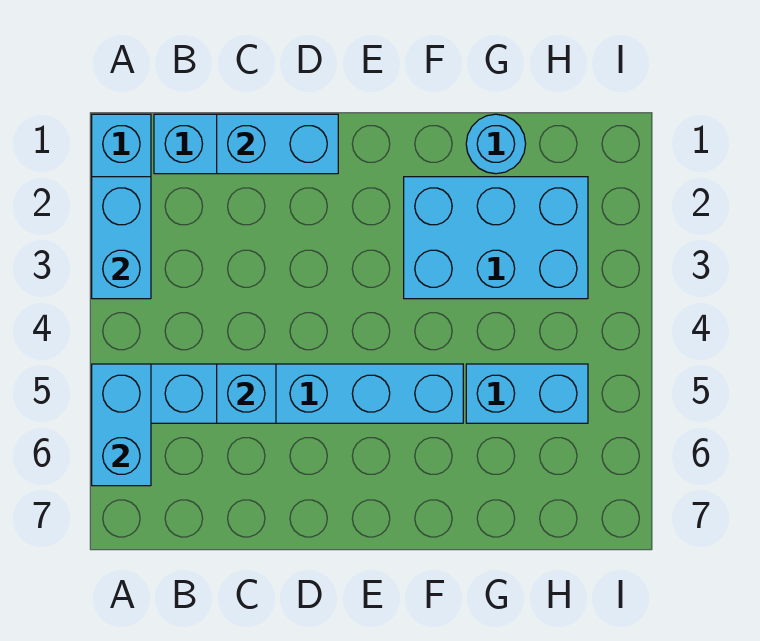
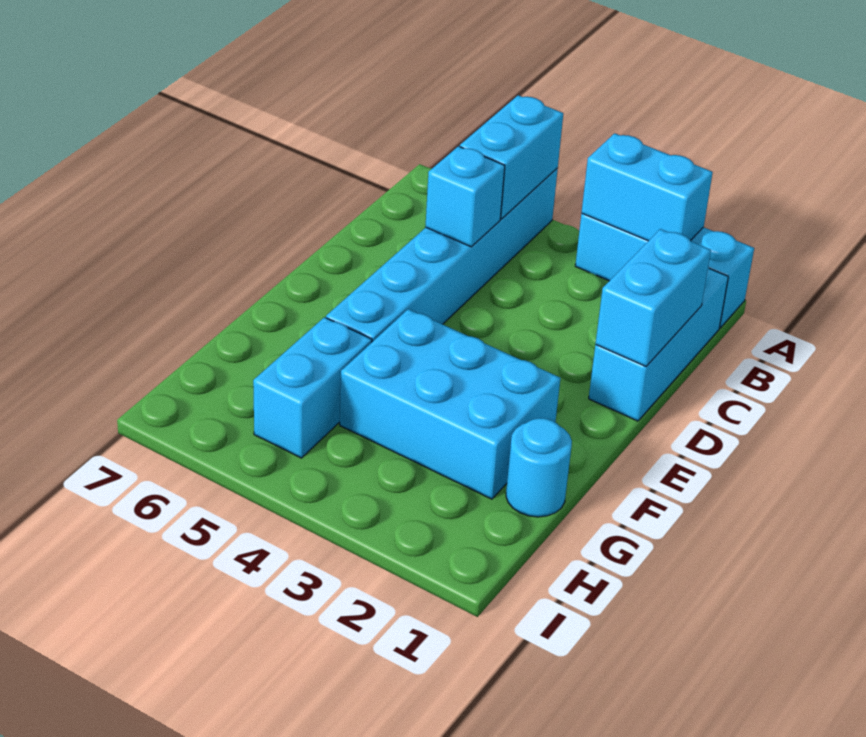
cyan brick A5:A6 level 2 -> cyan brick A5:B5 level 2
cyan brick F2:H3 level 1 -> cyan brick F2:G4 level 1

